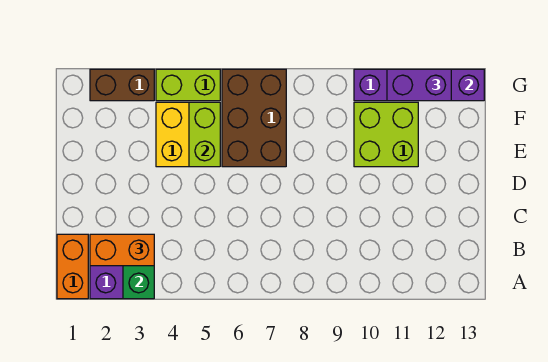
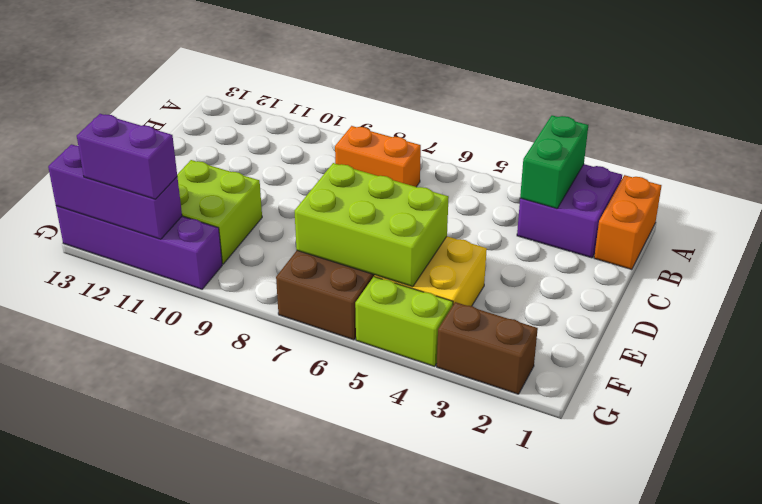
orange brick B2:B3 level 3 -> orange brick B7:B8 level 1
lime brick E5:F5 level 2 -> lime brick E5:F7 level 2

